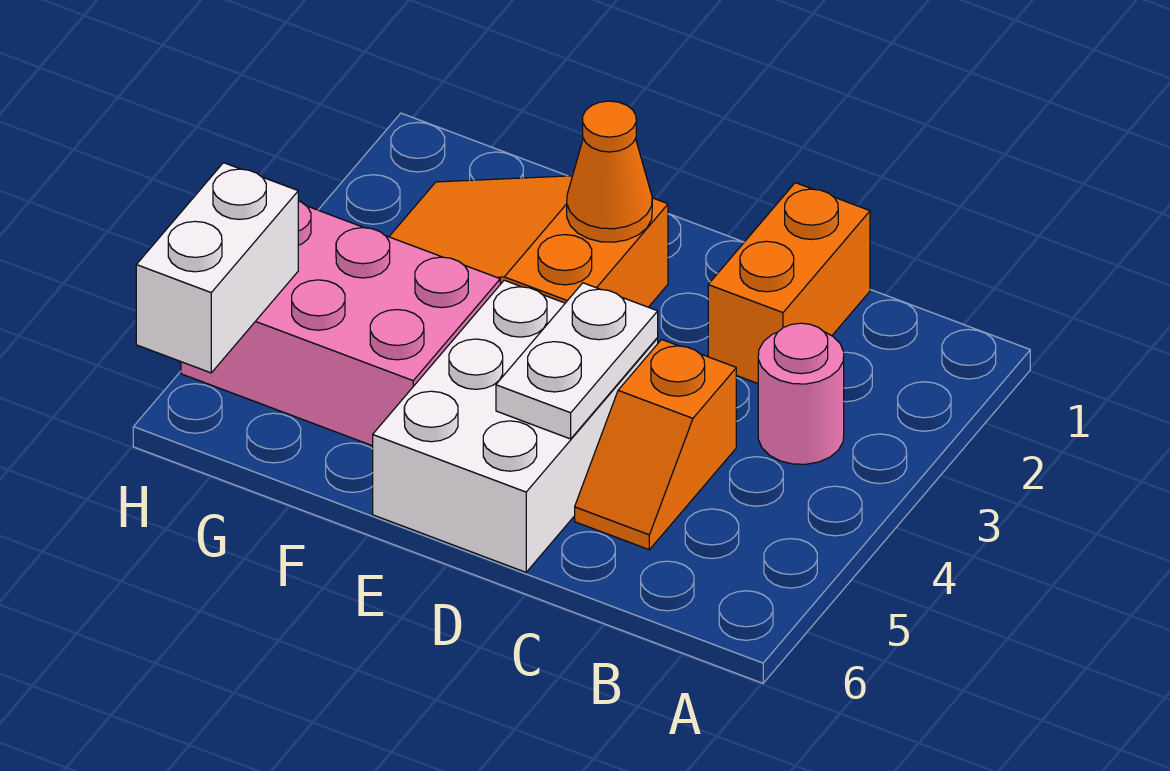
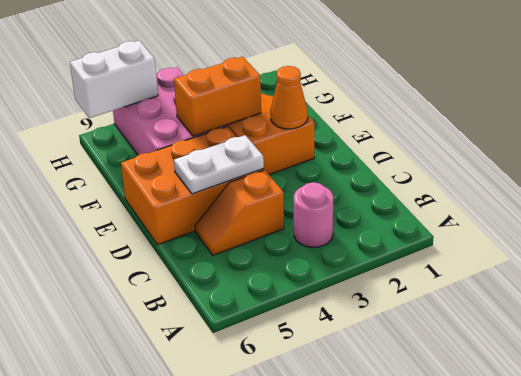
orange brick C1:C2 level 1 -> orange brick F3:F4 level 2
white brick D4:E6 level 1 -> orange brick D4:E6 level 1

